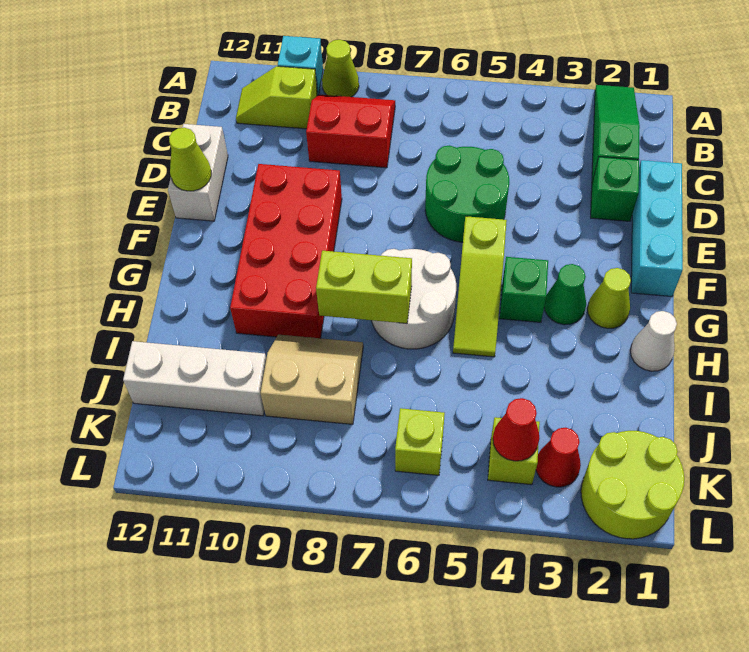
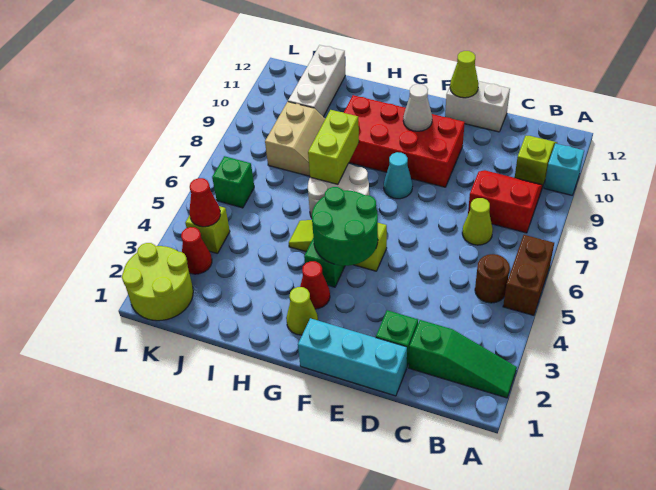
none -> brown brick A5:A6 level 1
lime cone A9 level 1 -> lime cone C7 level 1
none -> brown round brick B5 level 1
red slope B8:C9 level 1 top C -> red slope B8:C9 level 1 top 8
green round brick D5:E6 level 1 -> green round brick F4:G5 level 2
none -> cyan cone F8 level 1
green cone G3 level 1 -> red cone G3 level 1
white cone H1 level 1 -> white cone F10 level 2
lime brick K6 level 1 -> green brick K6 level 1

